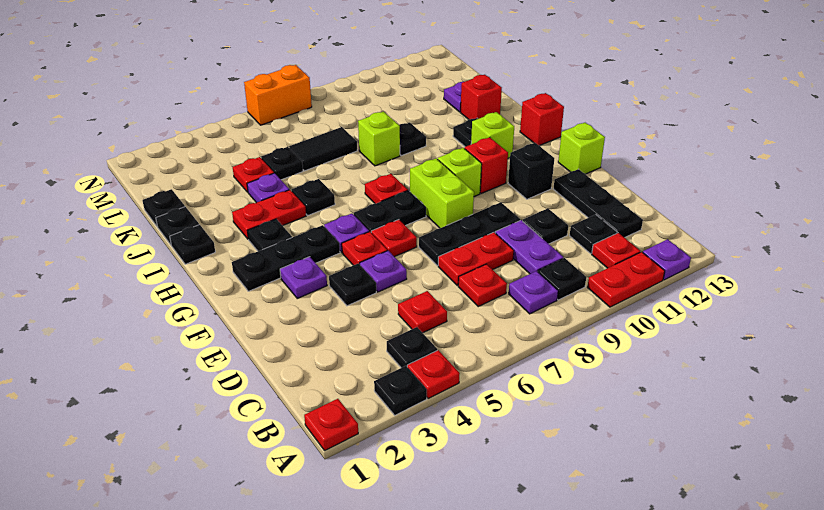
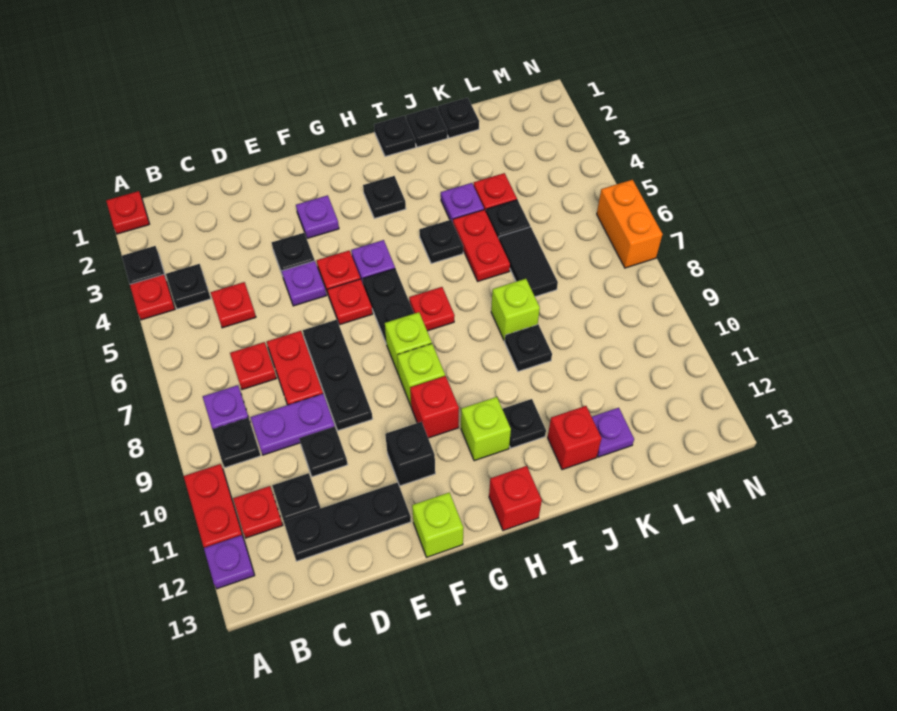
lime brick F8:G8 level 1 -> lime brick G8 level 1
black plate G2:G4 level 1 -> none
red plate I3:I4 level 1 -> red plate J5:J6 level 1

